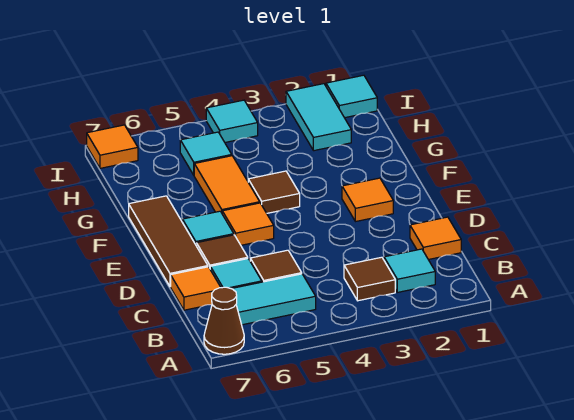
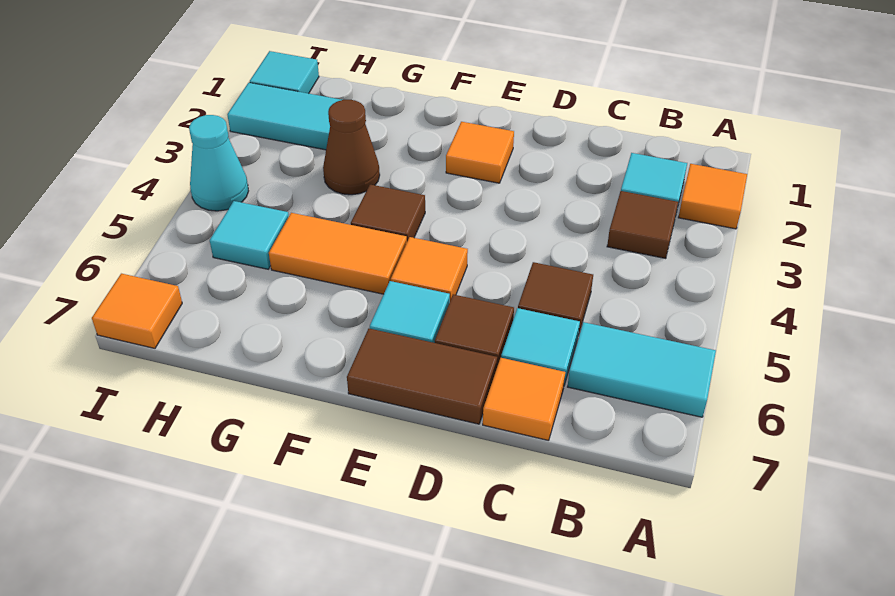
brown cone A7 level 1 -> brown cone G3 level 1
cyan tile B5:B6 level 1 -> cyan tile A6:B6 level 1
orange tile C1 level 1 -> orange tile A2 level 1
brown tile D7:F7 level 1 -> brown tile D7:E7 level 1
cyan tile I4 level 1 -> cyan cone I4 level 1

